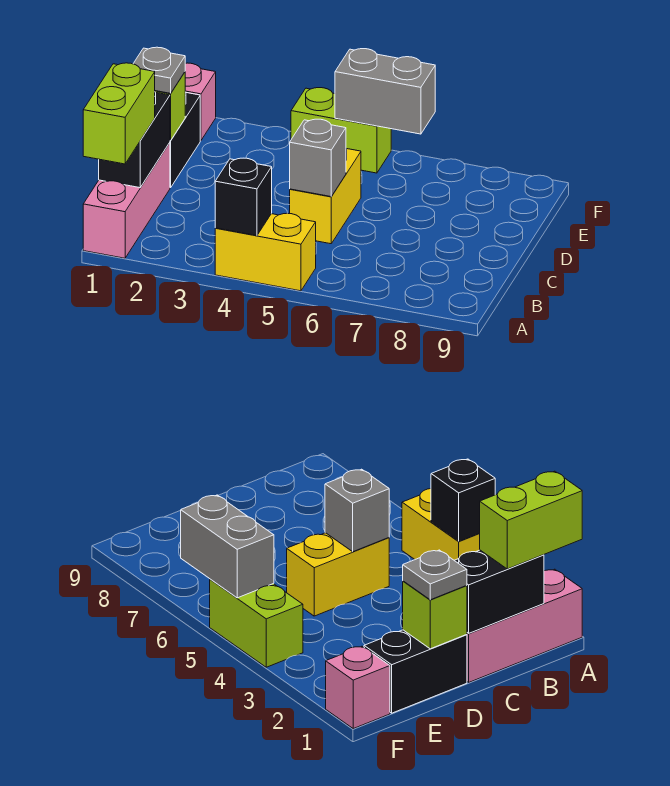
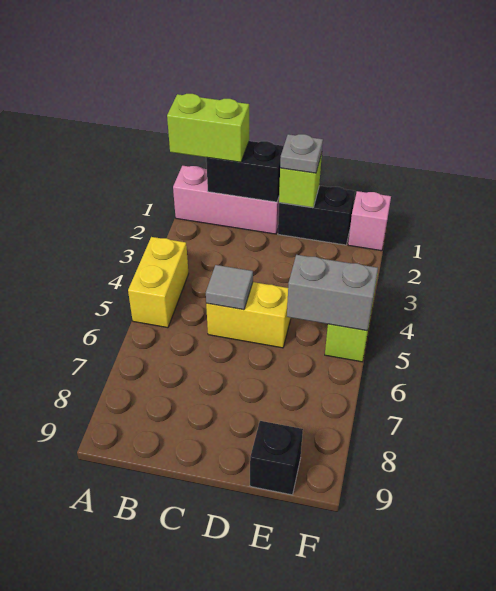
black brick A4 level 2 -> black brick E9 level 1
grey brick C5 level 2 -> grey tile C5 level 2
grey brick F5:F6 level 2 -> grey brick E5:F5 level 2

